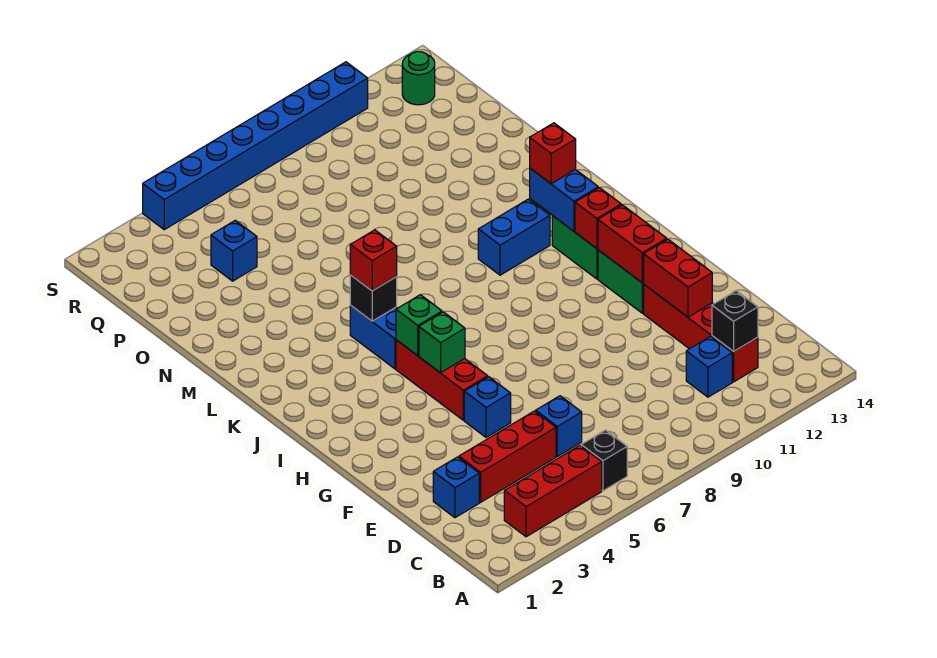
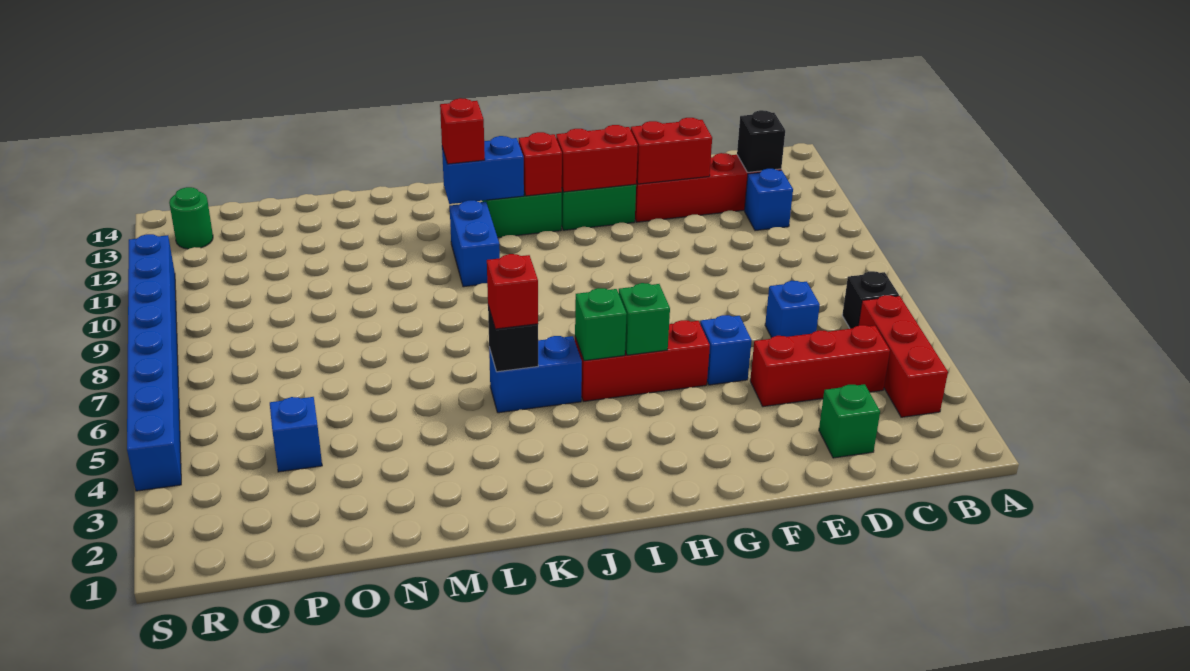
blue brick D2 level 1 -> green brick D2 level 1
red brick D3:D5 level 1 -> red brick C4:E4 level 1

